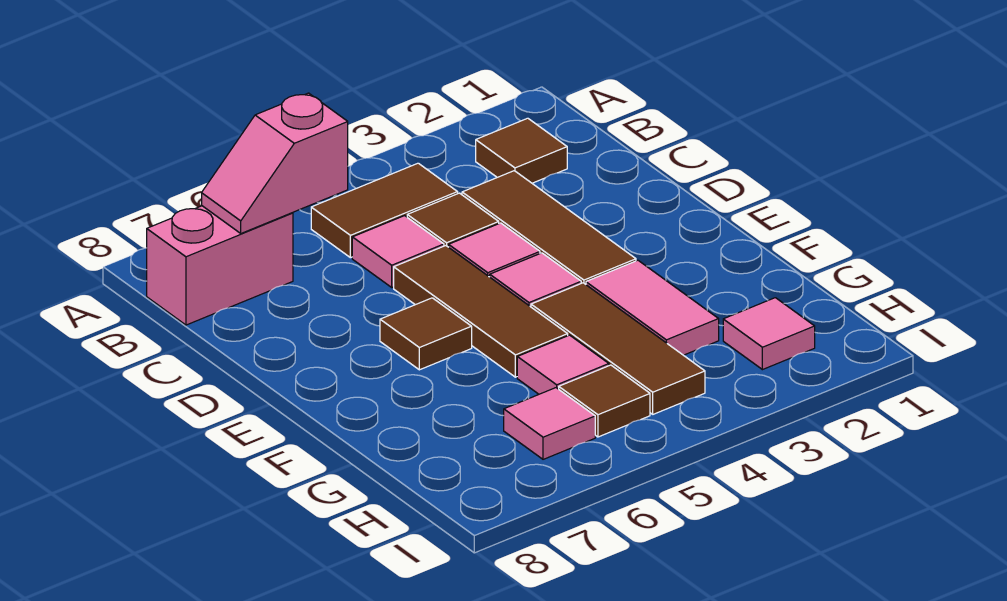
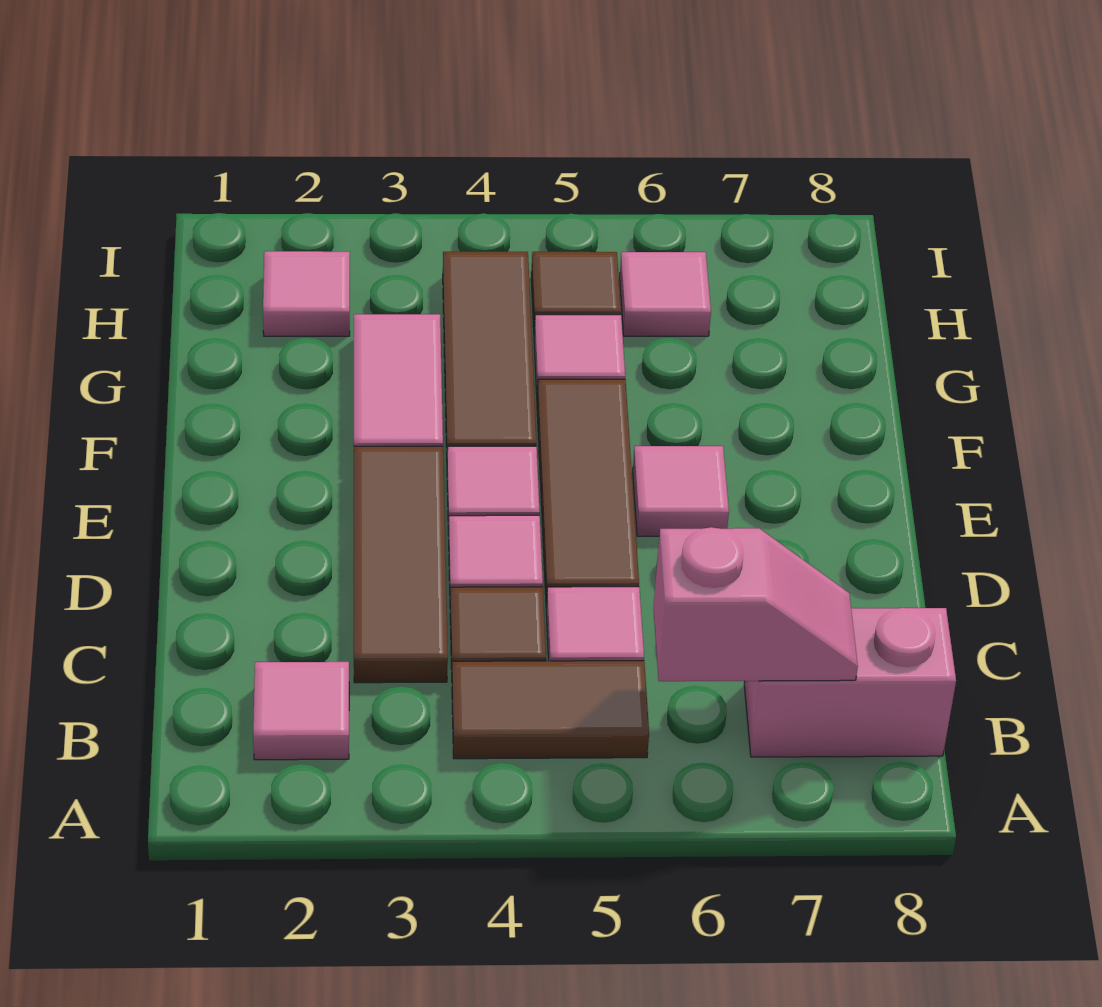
brown tile B2 level 1 -> pink tile B2 level 1
brown tile E6 level 1 -> pink tile E6 level 1

